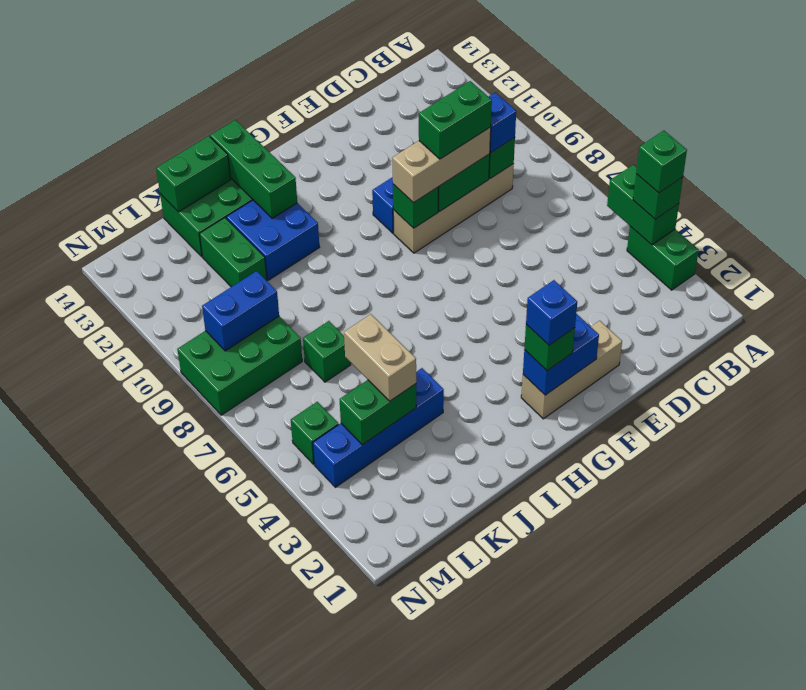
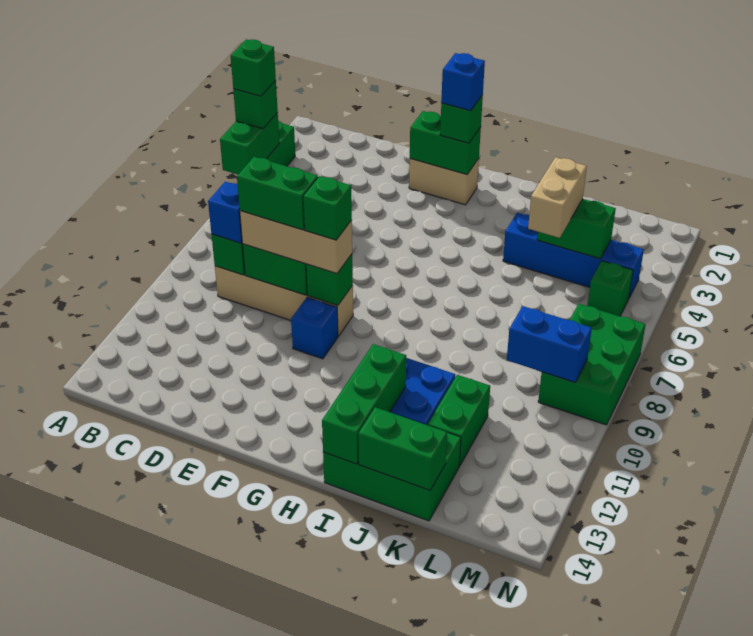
tan brick E2:G2 level 1 -> tan brick F2:G2 level 1
blue brick F2:G2 level 2 -> green brick F2:G2 level 2
green brick K7 level 1 -> green brick F9 level 4
green brick L8:N9 level 1 -> green brick M7:N9 level 1

